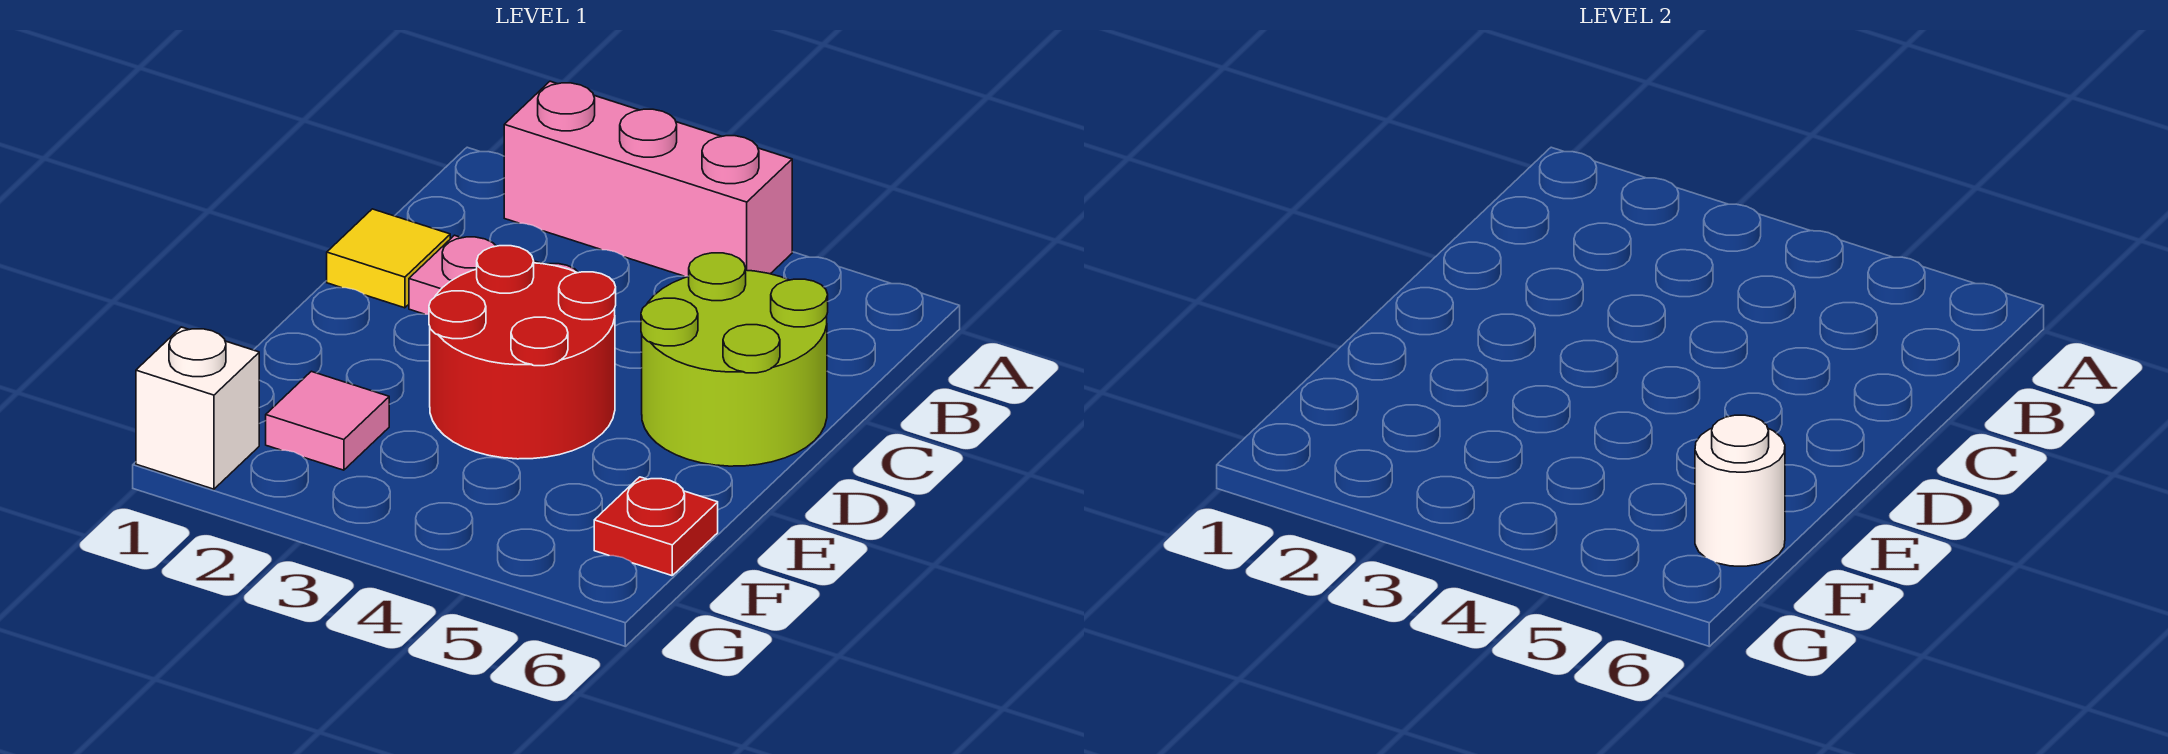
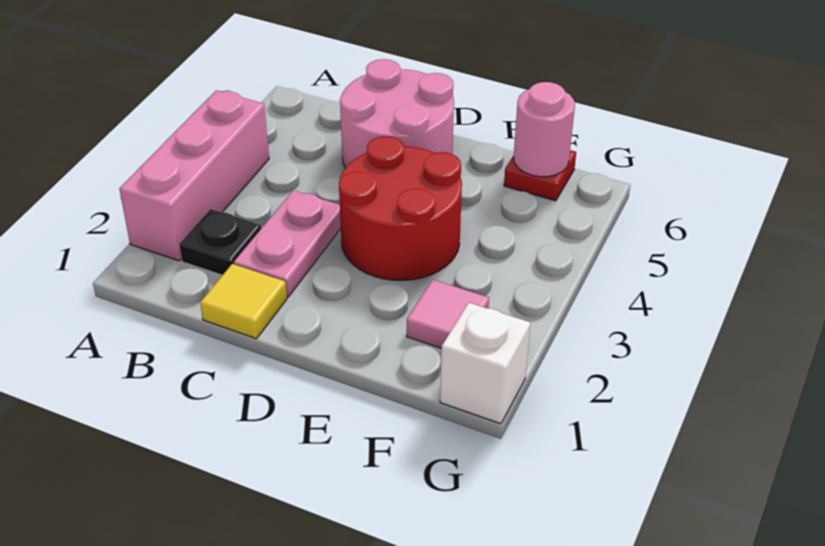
none -> black plate B2 level 1
lime round brick C5:D6 level 1 -> pink round brick C5:D6 level 1
white round brick F6 level 2 -> pink round brick F6 level 2

